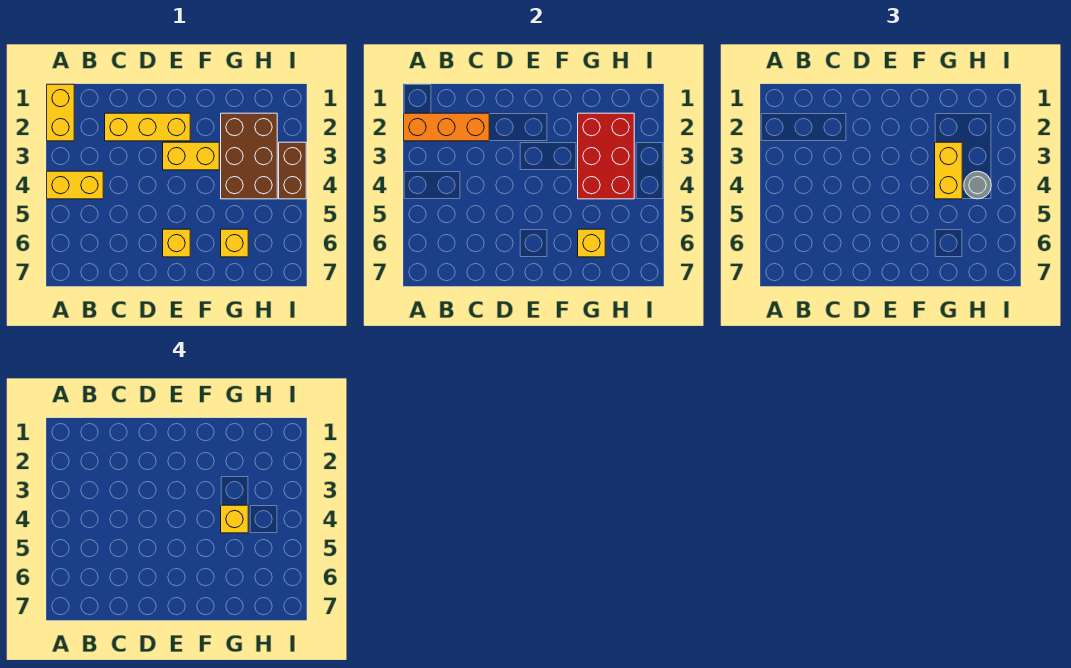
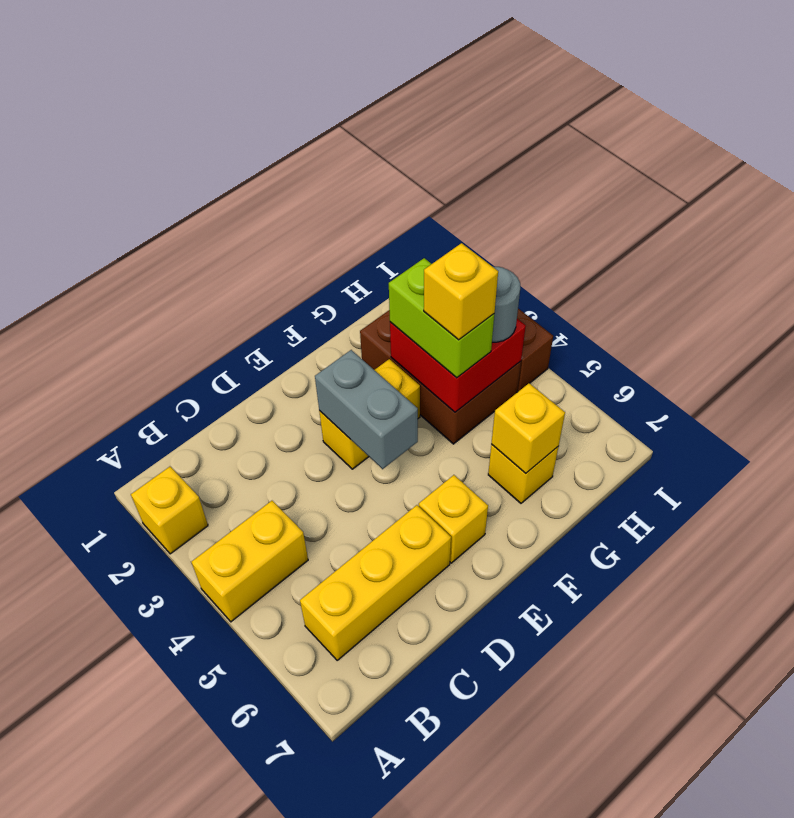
yellow brick A1:A2 level 1 -> yellow brick A2 level 1
orange brick A2:C2 level 2 -> none
yellow brick C2:E2 level 1 -> yellow brick B6:D6 level 1
none -> grey brick E3:E4 level 2
red brick G2:H4 level 2 -> red brick G3:H4 level 2
yellow brick G3:G4 level 3 -> lime brick G3:G4 level 3

